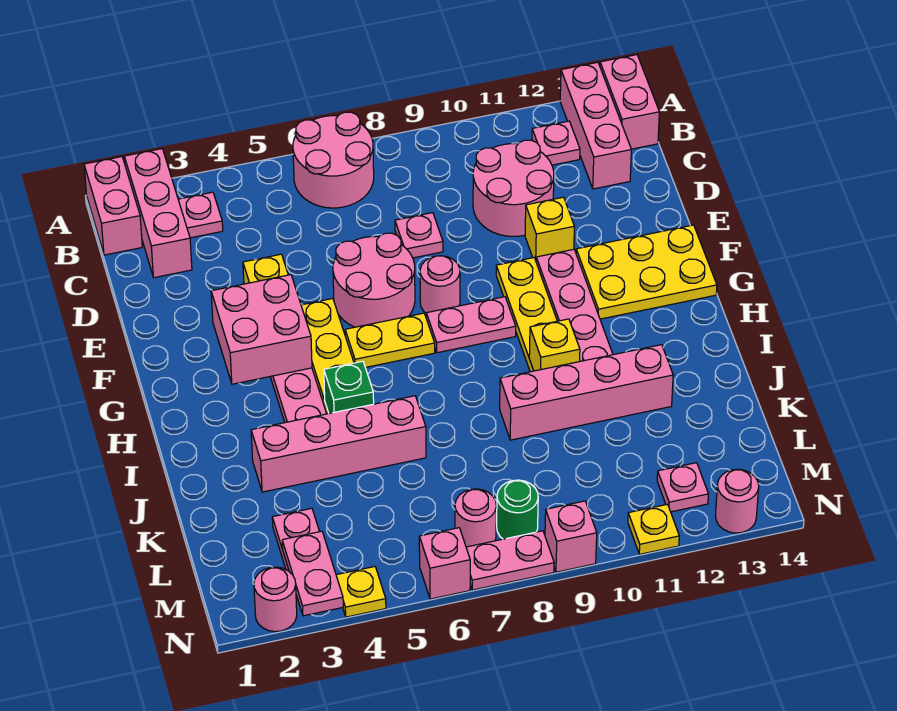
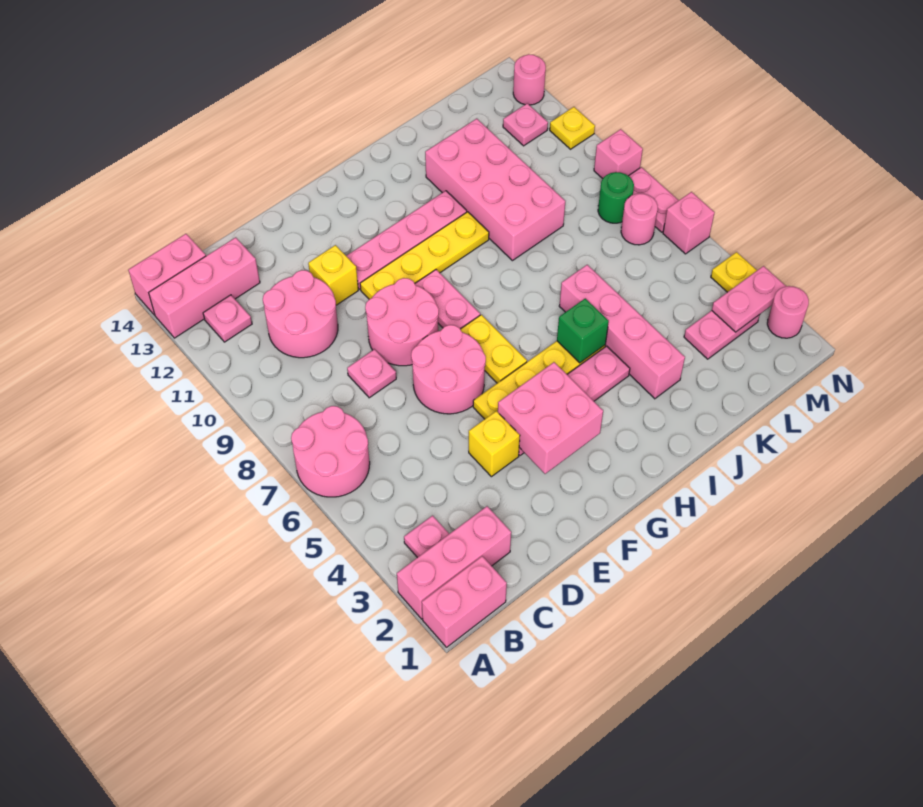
pink round brick F8 level 1 -> pink round brick E8:F9 level 1
yellow plate F12:G14 level 1 -> none
yellow brick I10 level 2 -> none
pink brick J9:J12 level 1 -> pink brick J9:K12 level 1

